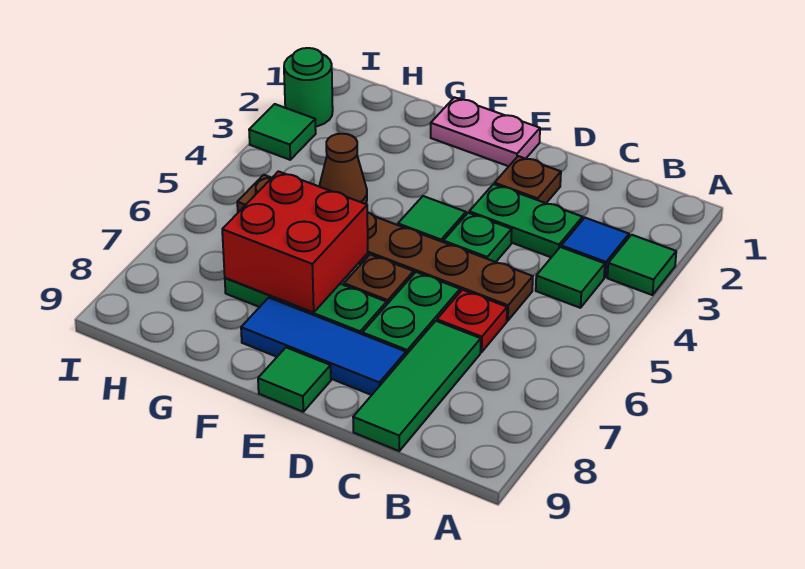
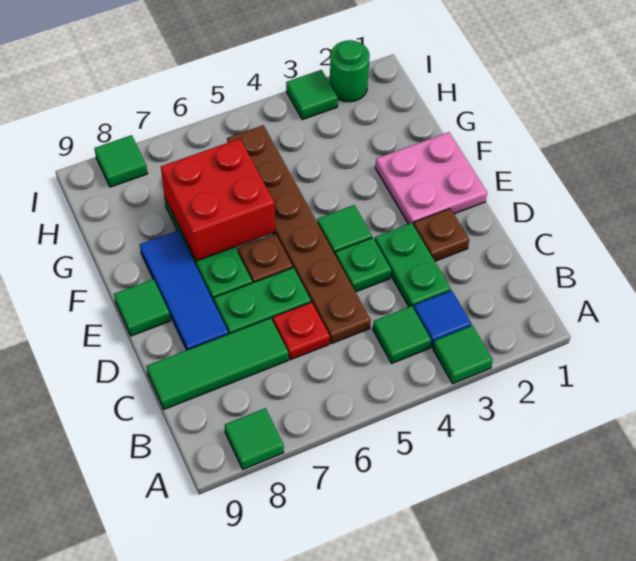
none -> green tile A8 level 1
pink plate E1:F1 level 1 -> pink plate E1:F2 level 1
brown cone G4 level 1 -> none
none -> green tile I8 level 1

